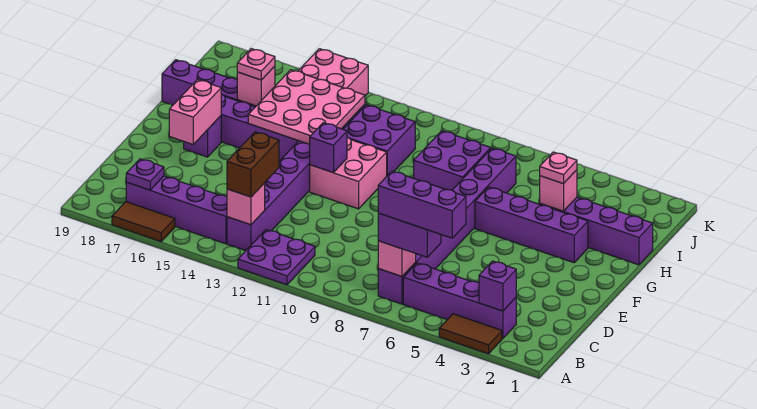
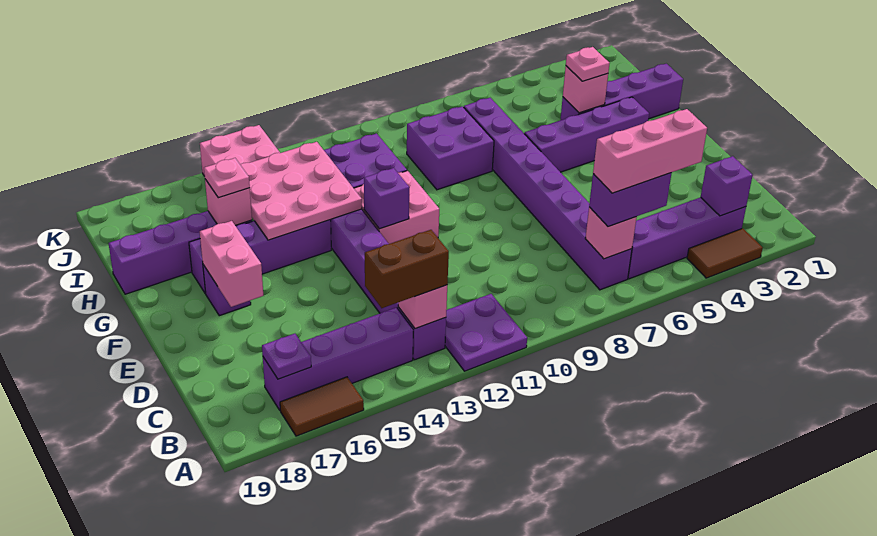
purple brick B5:B7 level 4 -> pink brick B5:B7 level 4
brown brick B13:C13 level 3 -> brown brick B13:B14 level 3

